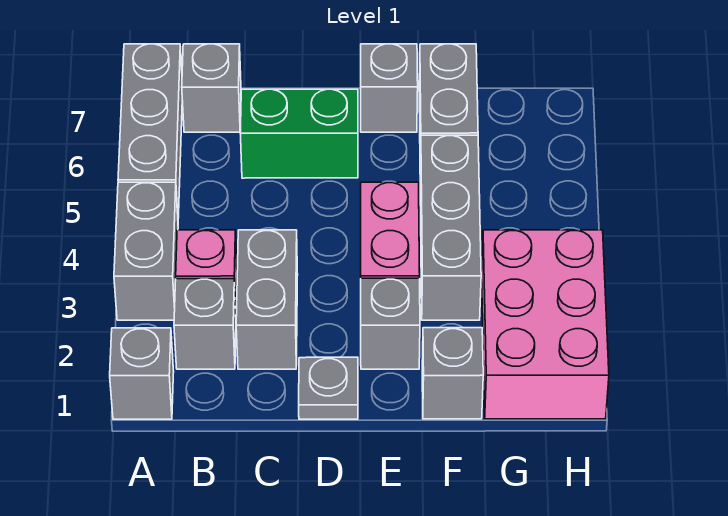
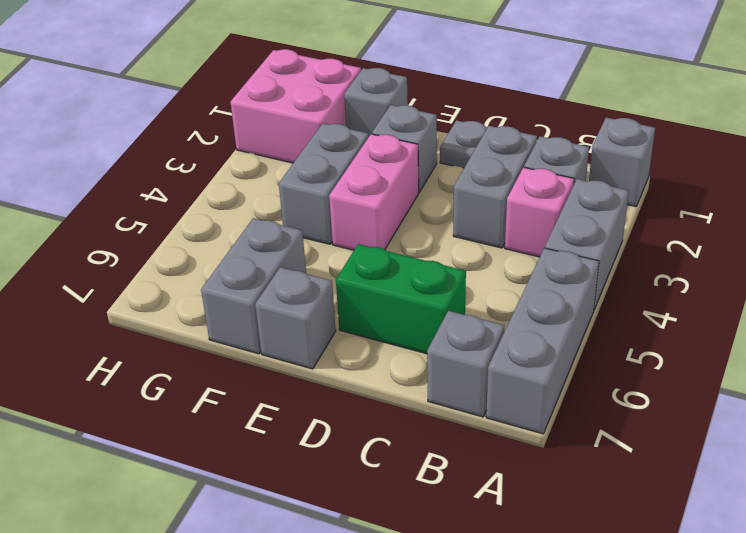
grey brick F3:F5 level 1 -> grey brick F3:F4 level 1
pink brick G1:H3 level 1 -> pink brick G1:H2 level 1

